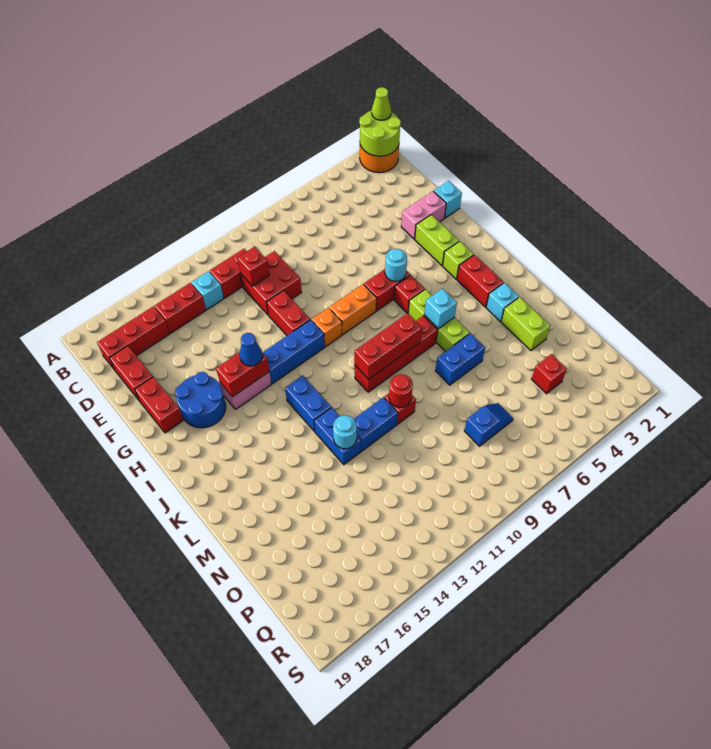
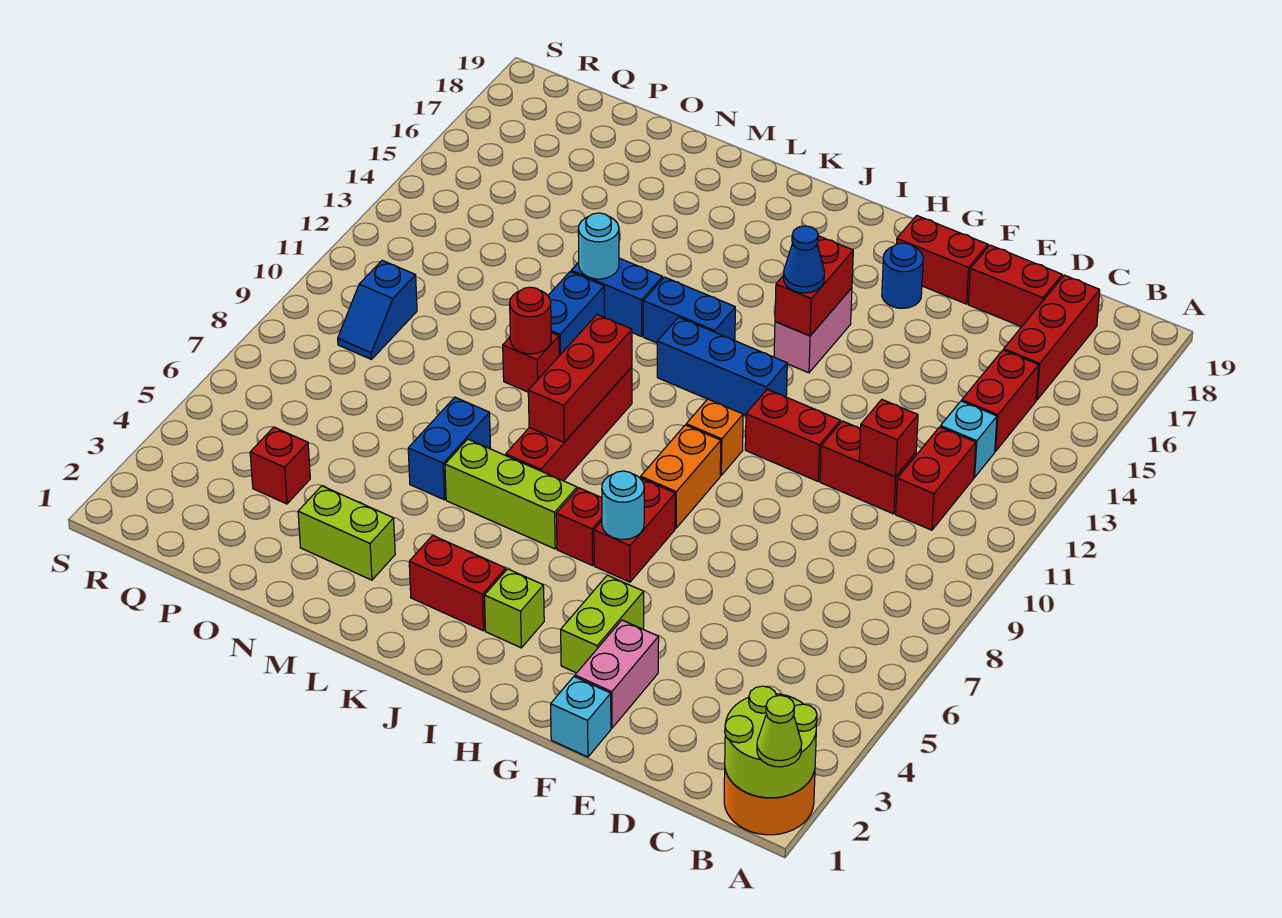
red brick D10:E11 level 1 -> red brick D11:E11 level 1
lime brick G3:H3 level 1 -> lime brick G3:G4 level 1
blue round brick G16:H17 level 1 -> blue round brick G17 level 1
blue brick H11:H13 level 1 -> blue brick H12:J12 level 1
cyan brick K6 level 2 -> none
cyan brick L3 level 1 -> none
blue slope P7:P8 level 1 top 8 -> blue slope Q9:Q10 level 1 top 10

